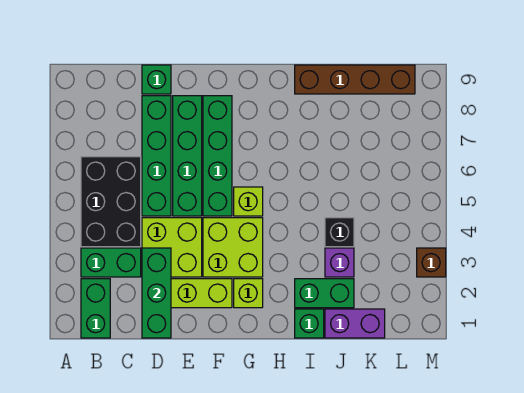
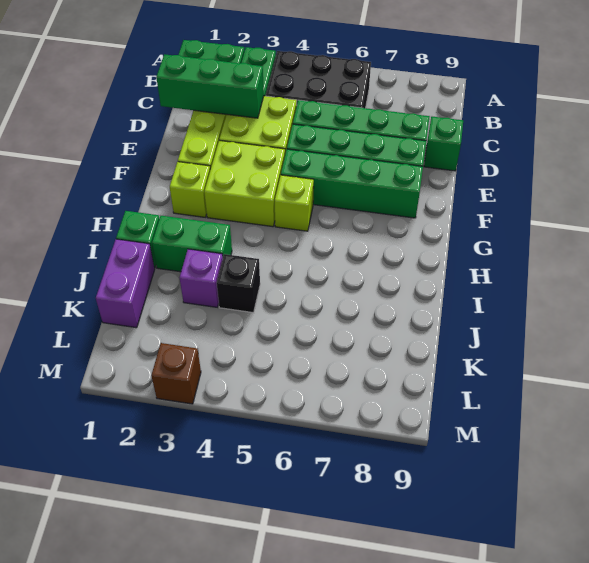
green brick I2:J2 level 1 -> green brick I2:I3 level 1
brown brick I9:L9 level 1 -> none

